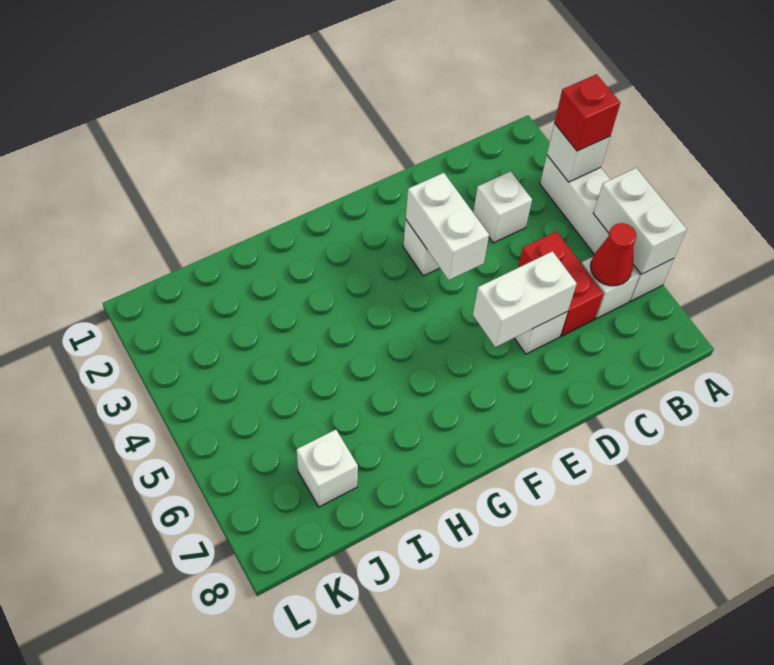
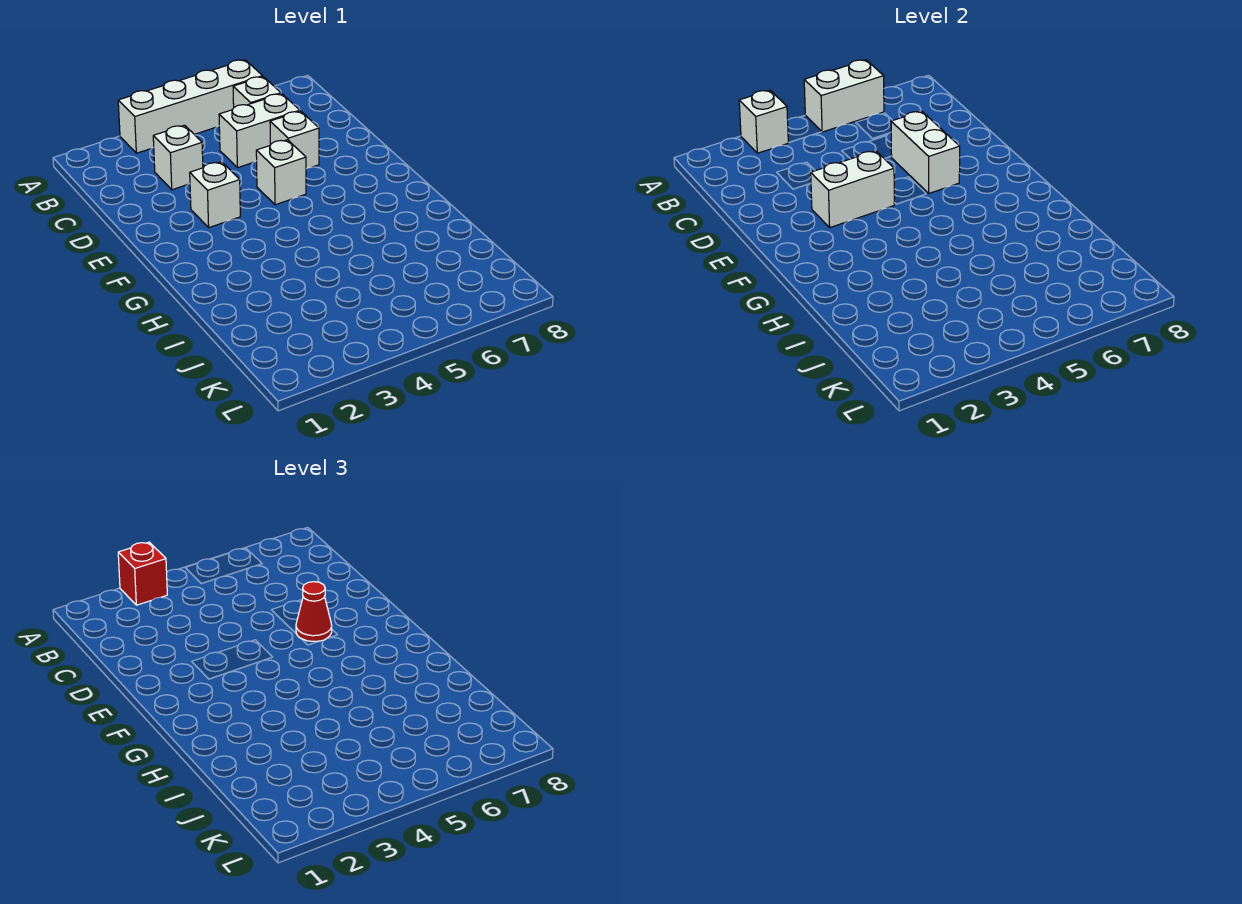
red cone B6 level 2 -> red cone E6 level 3
red brick C5:C6 level 1 -> white brick C5:C6 level 1
white brick J7 level 1 -> white brick E5 level 1

